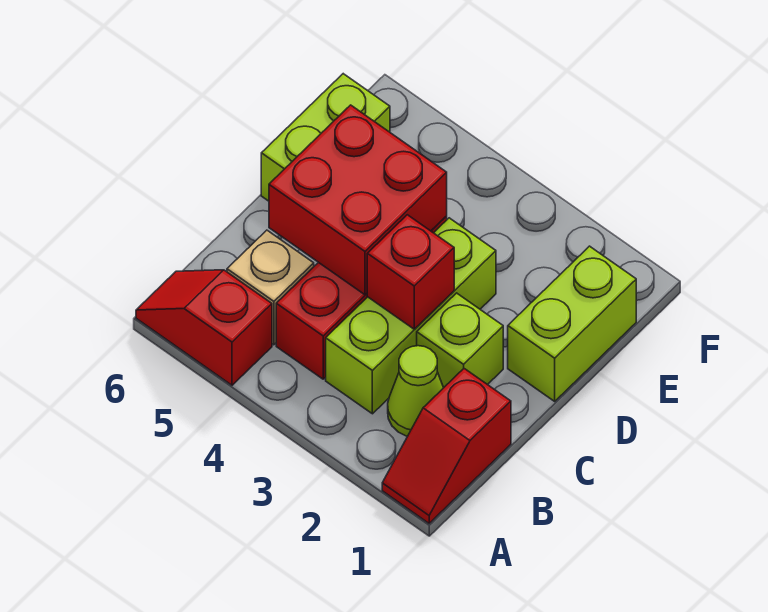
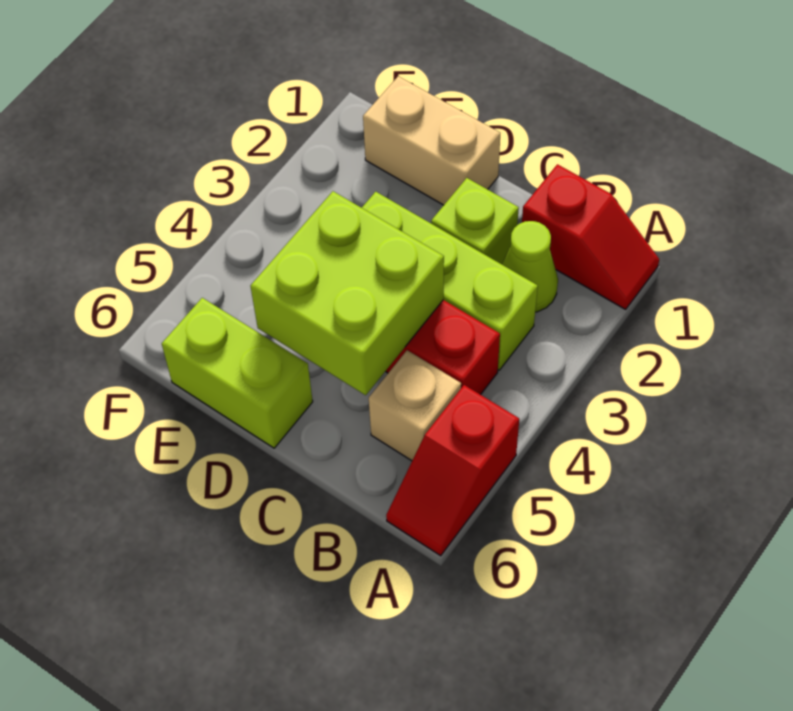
red brick C3 level 2 -> none
red brick C4:D5 level 2 -> lime brick C4:D5 level 2
lime brick D1:E1 level 1 -> tan brick D1:E1 level 1

